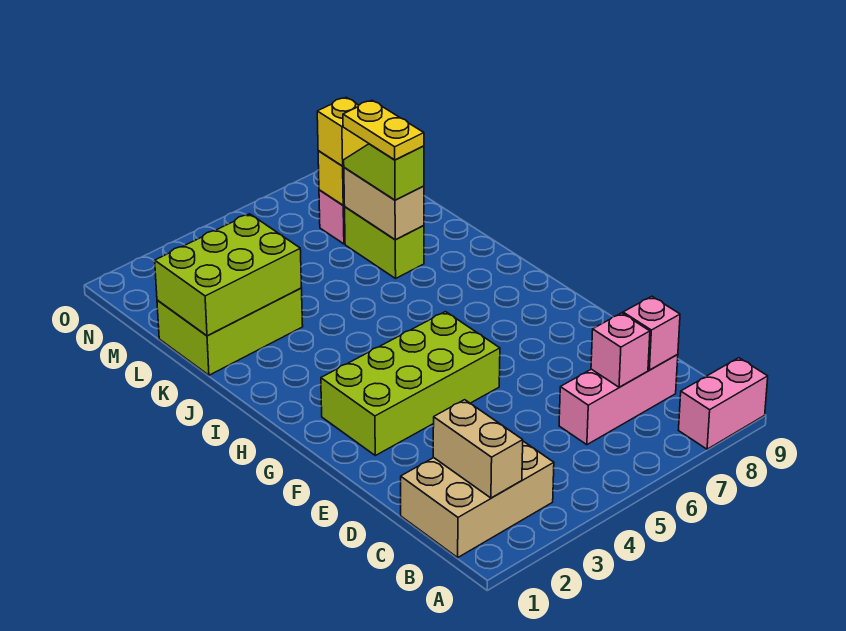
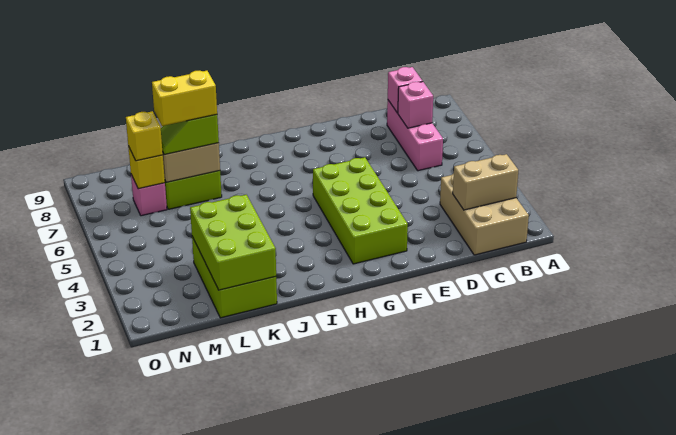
pink brick A8:A9 level 1 -> none
yellow plate K7:L7 level 4 -> yellow brick K7:L7 level 4

